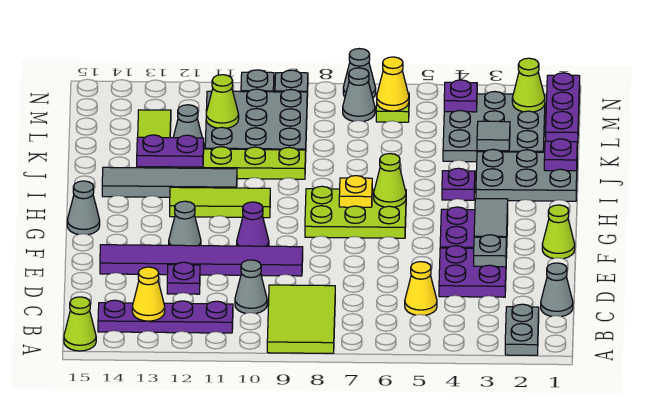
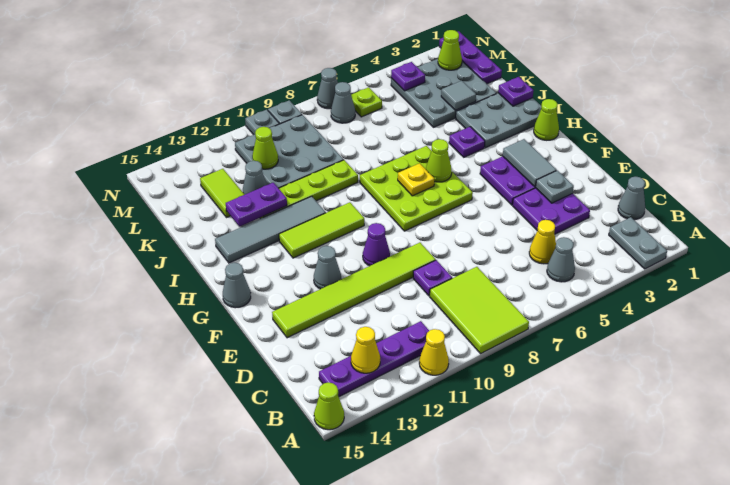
grey cone C10 level 1 -> grey cone B5 level 1
purple plate D12 level 1 -> purple plate D9 level 1
purple tile E9:E14 level 1 -> lime tile E9:E14 level 1
lime cone F1 level 1 -> lime cone H1 level 1
lime plate G6:H8 level 1 -> lime plate G6:I8 level 1
yellow cone M6 level 2 -> yellow cone A11 level 1

